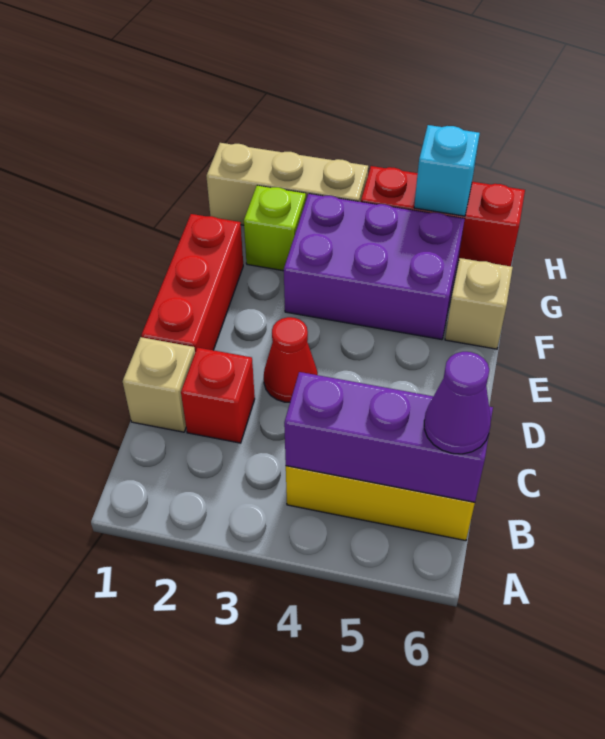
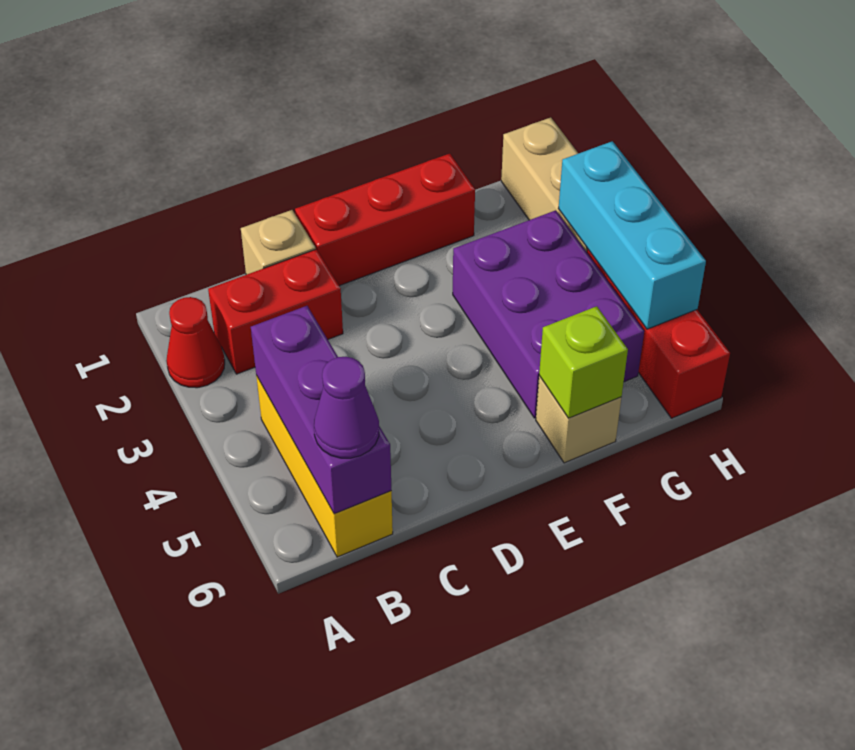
red brick C2 level 1 -> red brick B2:C2 level 1
red cone D3 level 1 -> red cone A2 level 1
lime brick G2 level 1 -> lime brick F6 level 2
cyan brick H5 level 2 -> cyan brick H3:H5 level 2

